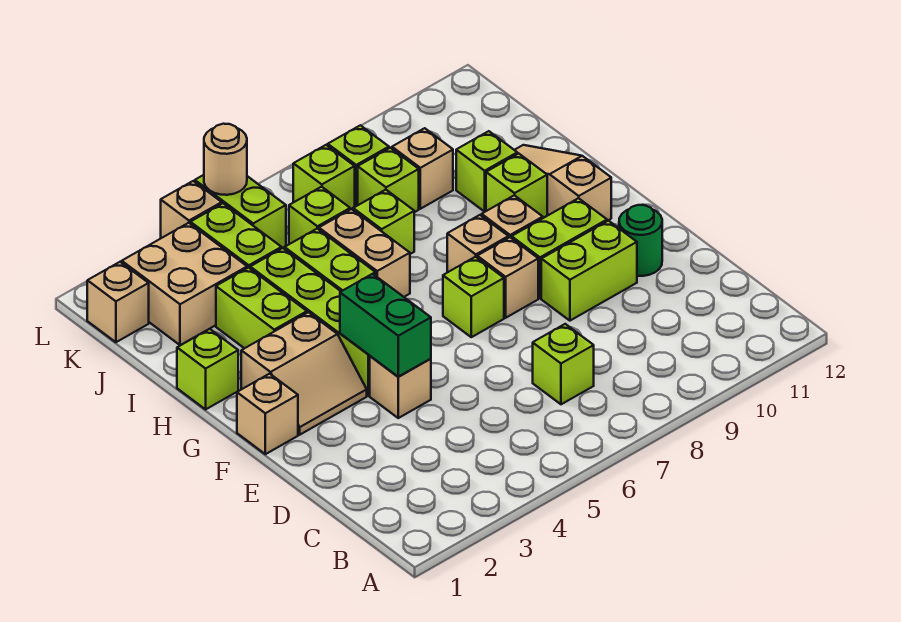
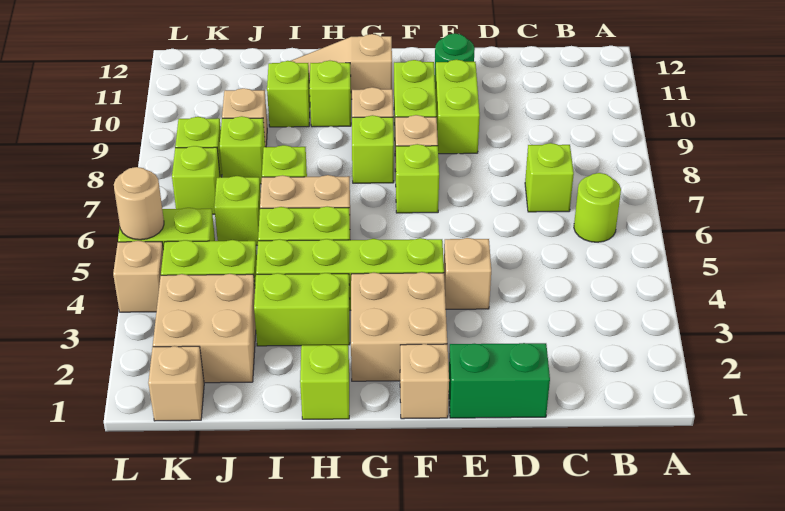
none -> lime round brick B6 level 1
green brick E4:F4 level 2 -> green brick D1:E1 level 1
tan slope F2:G3 level 1 top G -> tan brick F2:G3 level 1
tan brick G8 level 1 -> lime brick G8 level 1

